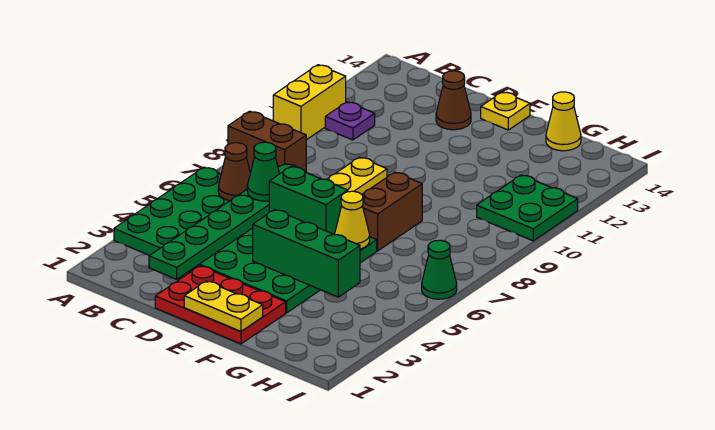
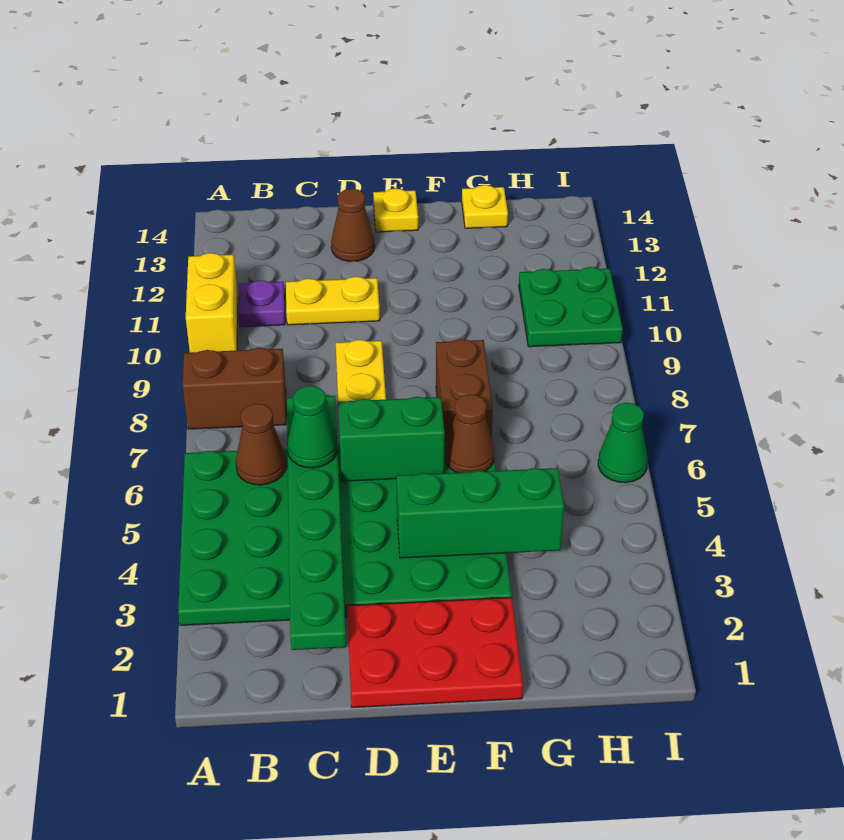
yellow plate E1:F1 level 2 -> yellow plate C11:D11 level 1
yellow cone F6 level 2 -> brown cone F6 level 2
yellow cone G14 level 1 -> yellow plate G14 level 1

